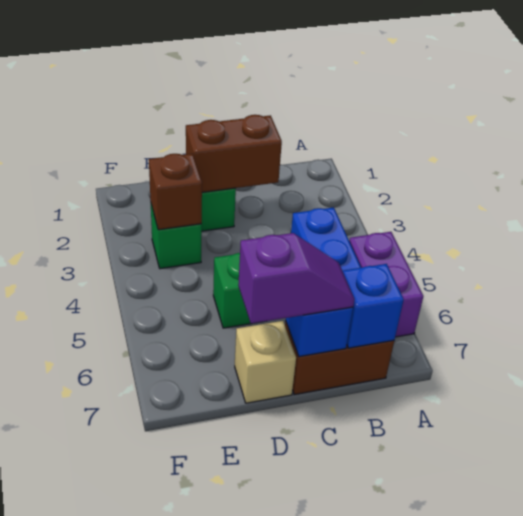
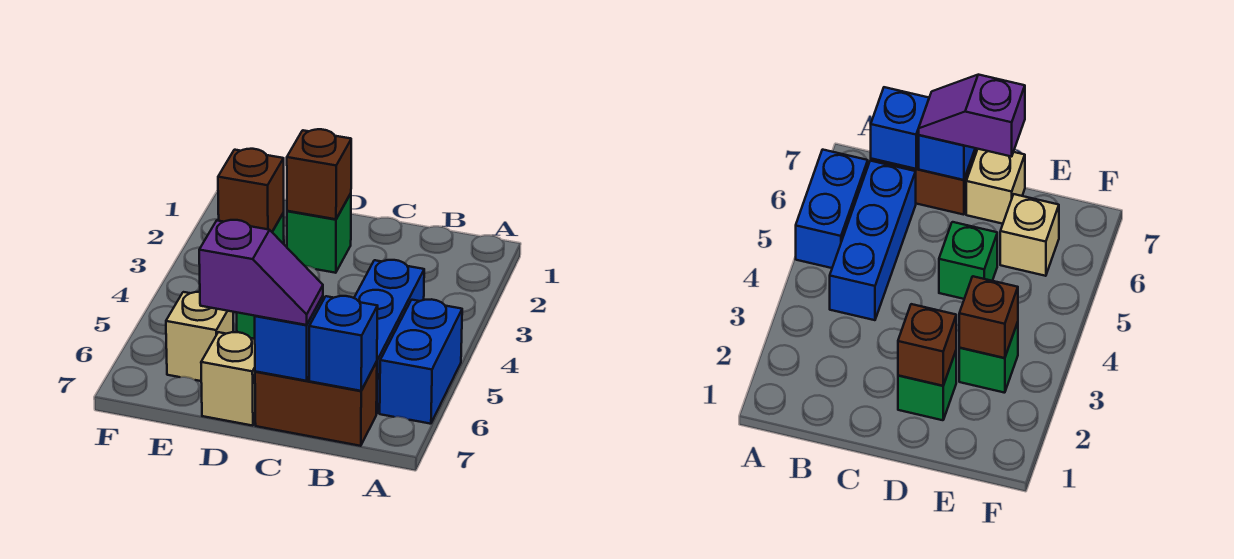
purple brick A5:A6 level 1 -> blue brick A5:A6 level 1
brown brick C2:D2 level 2 -> brown brick D2 level 2
none -> tan brick E6 level 1

